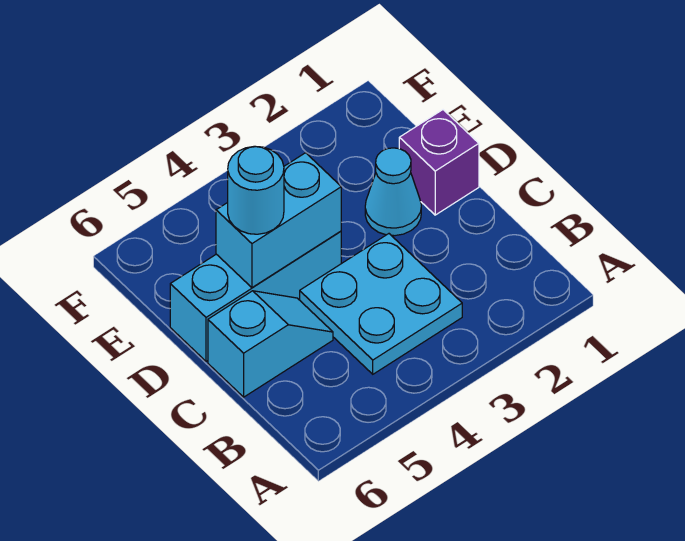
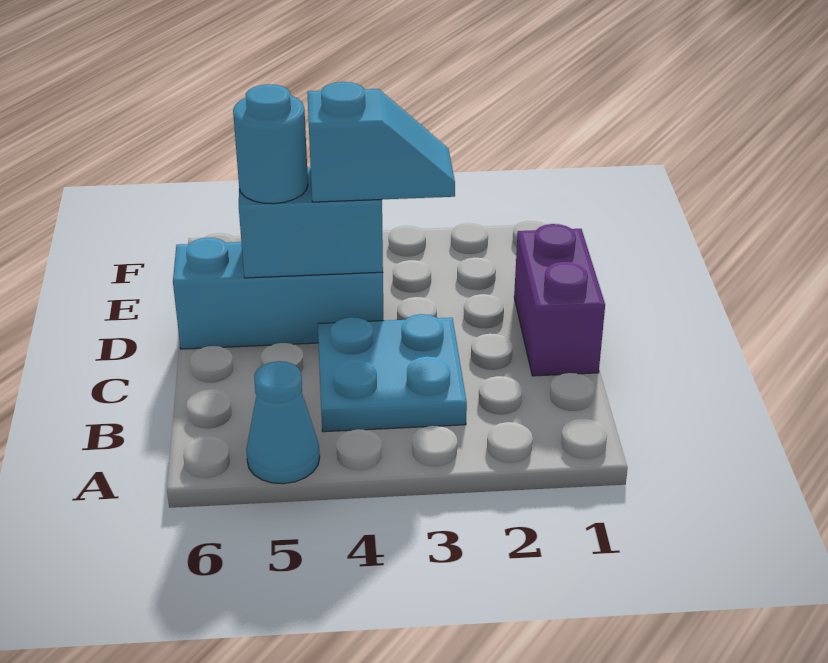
cyan slope C5:C6 level 1 top 6 -> cyan slope D3:D4 level 3 top 4
purple brick D1 level 1 -> purple brick C1:D1 level 1
cyan cone D2 level 1 -> cyan cone A5 level 1

